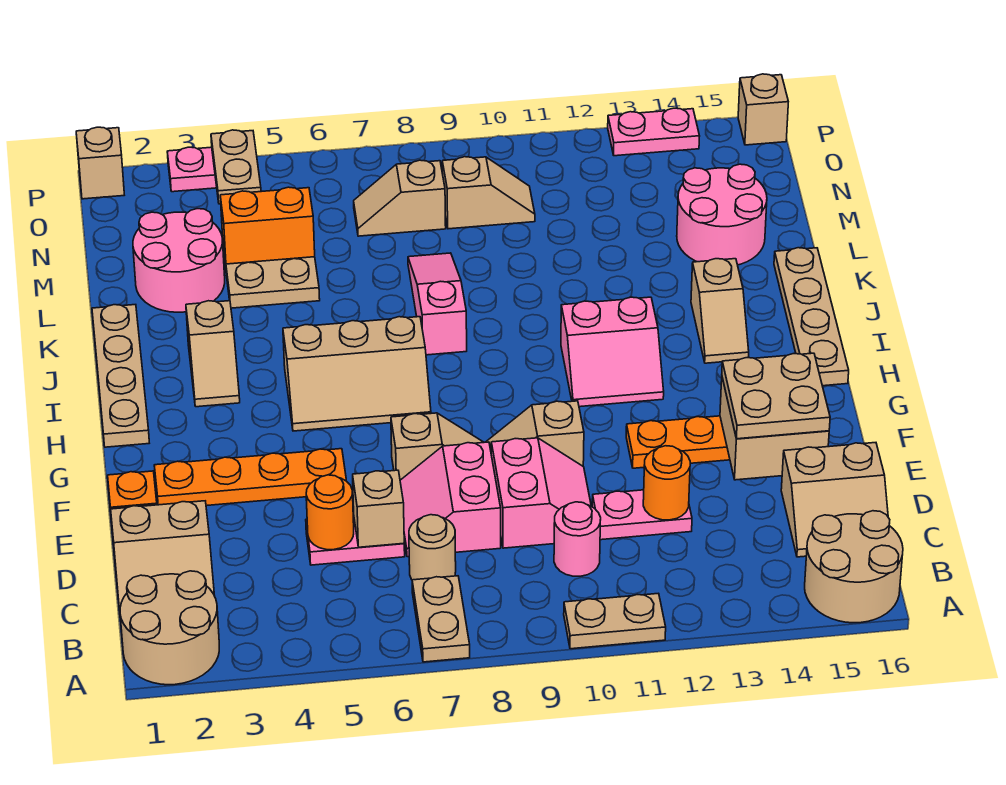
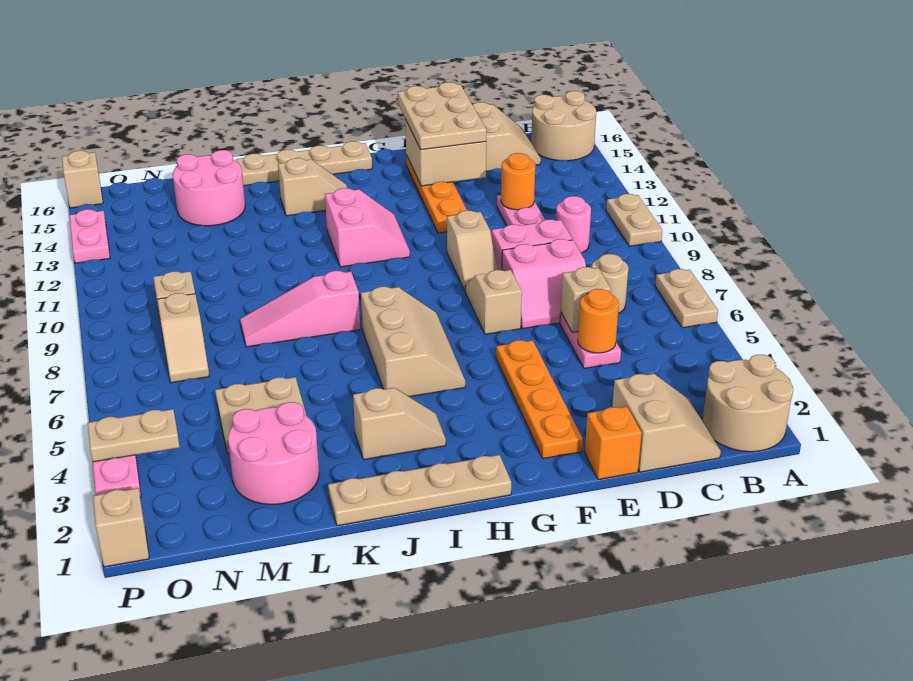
tan plate A7:B7 level 1 -> tan plate A6:A7 level 1
tan plate E14:F15 level 3 -> tan plate E14:F16 level 3
orange brick M4:M5 level 2 -> none

